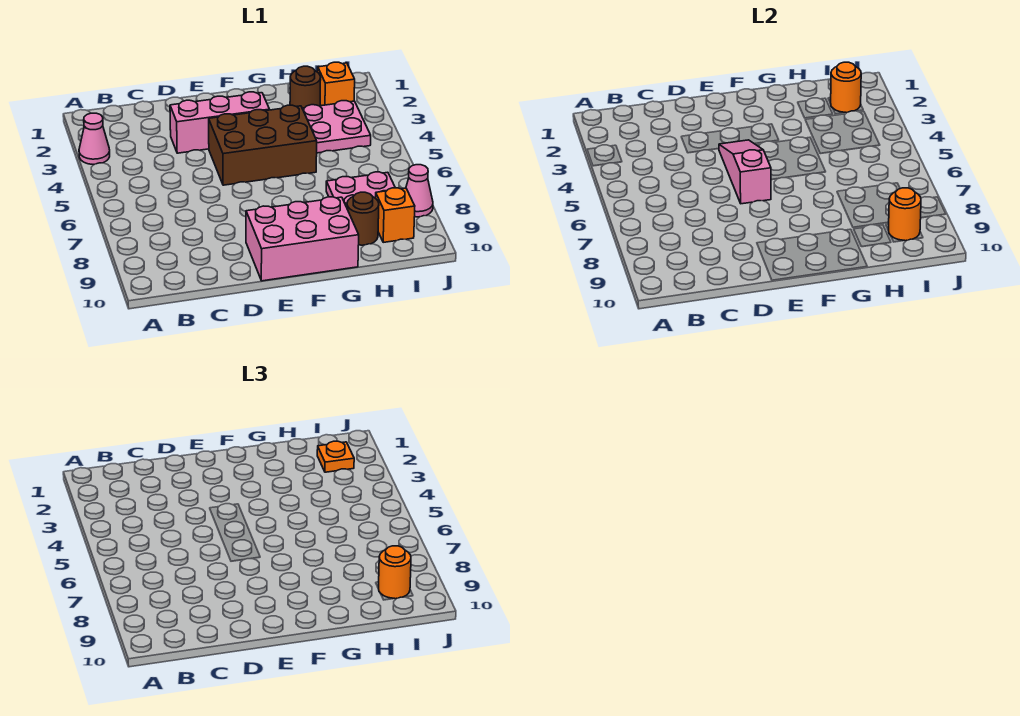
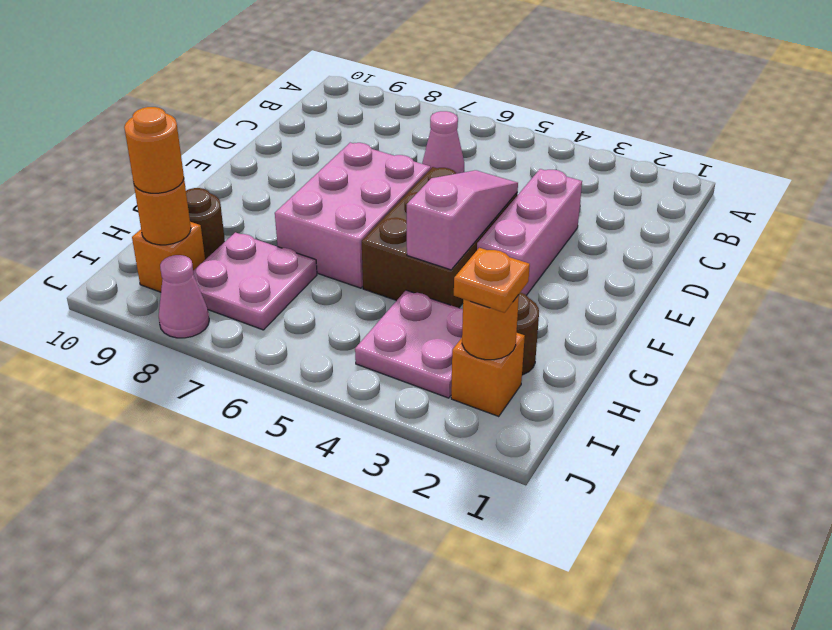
pink cone A3 level 1 -> pink cone C6 level 1
pink slope E4:E6 level 2 top 6 -> pink slope E4:G4 level 2 top G
pink brick E9:G10 level 1 -> pink brick E6:G7 level 1

